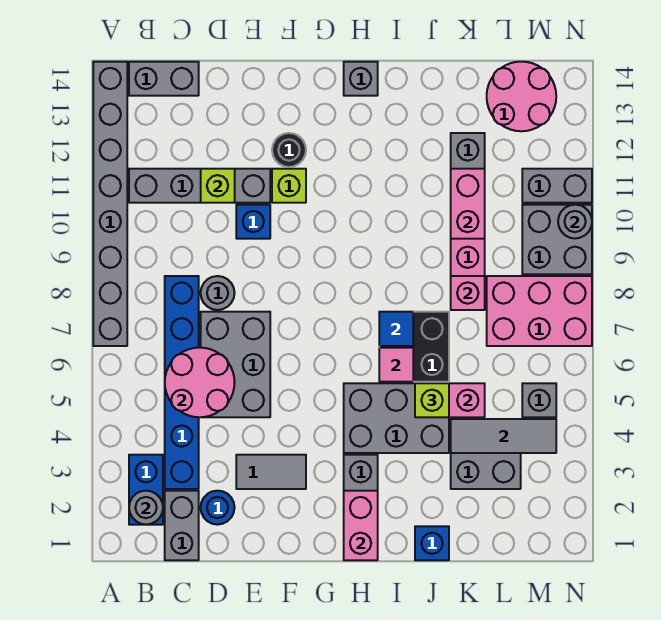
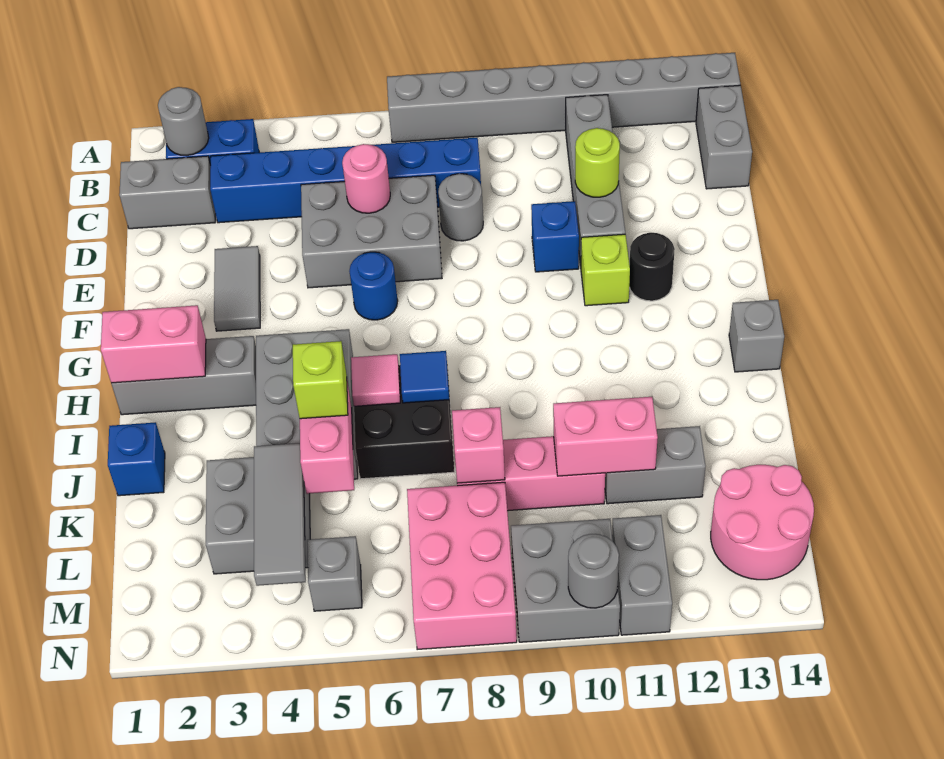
pink round brick C5:D6 level 2 -> pink round brick D6 level 2
blue round brick D2 level 1 -> blue round brick F6 level 1
lime brick D11 level 2 -> lime round brick D11 level 2

